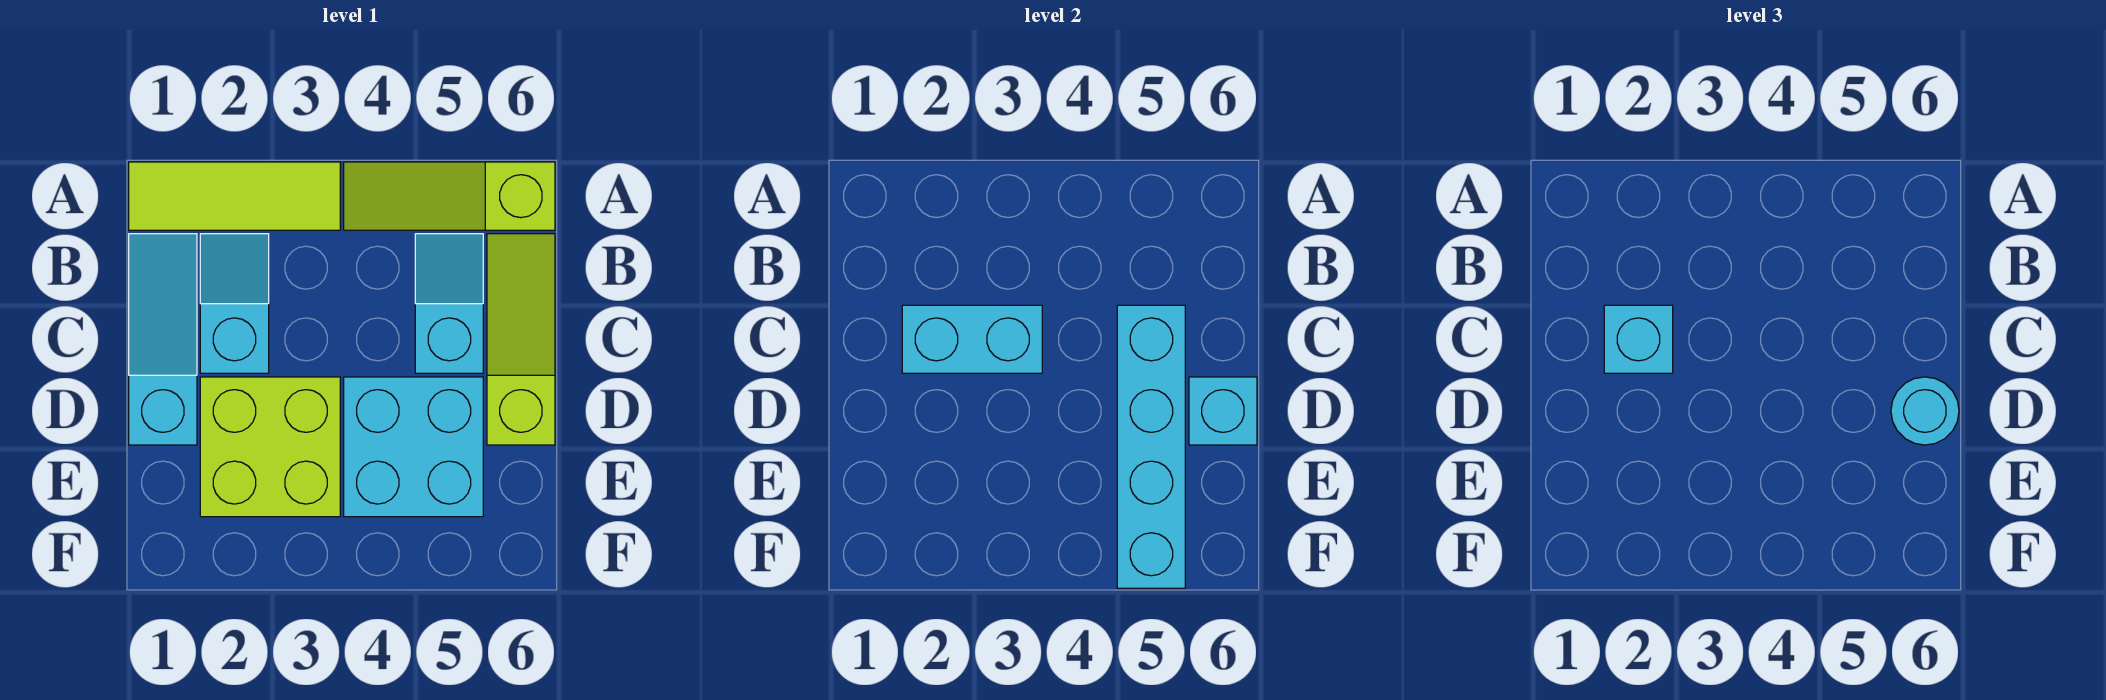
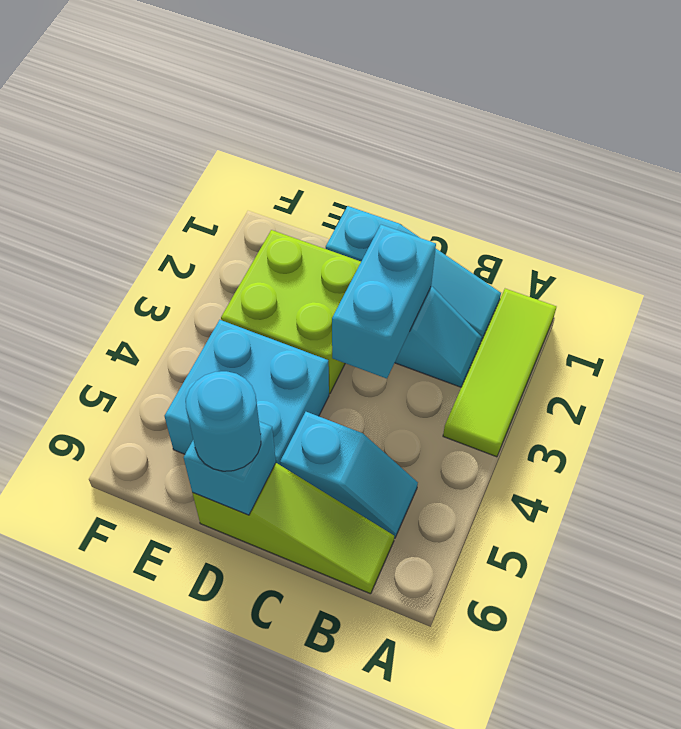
lime slope A4:A6 level 1 top 6 -> none
cyan brick C2 level 3 -> none
cyan brick C5:F5 level 2 -> none

